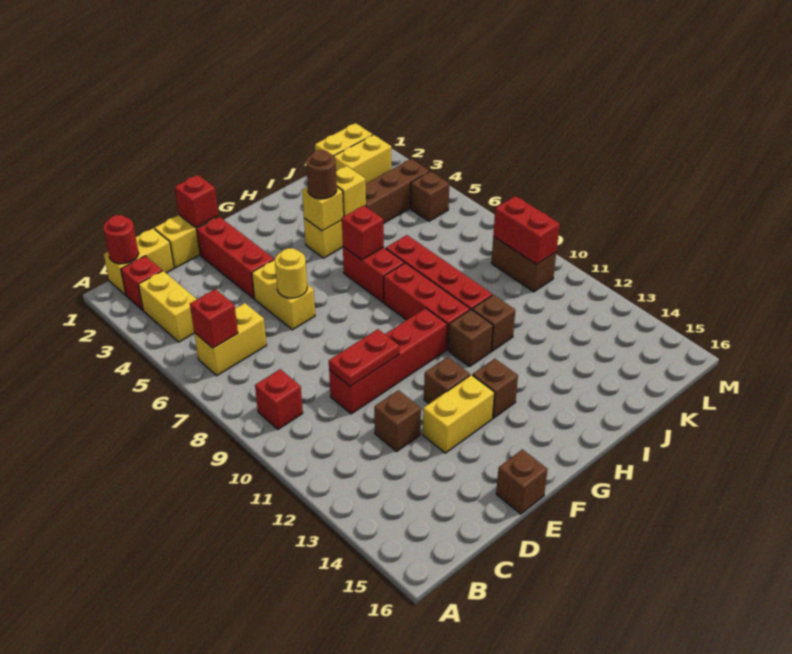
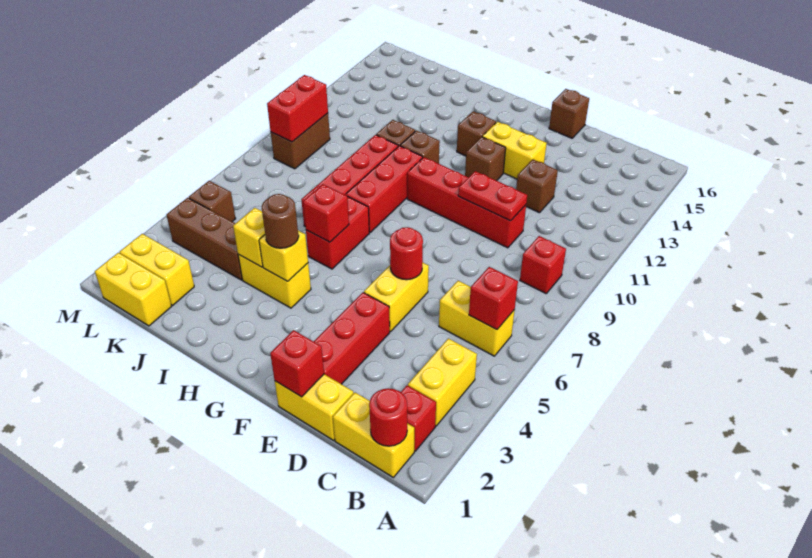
yellow round brick E6 level 2 -> red round brick E6 level 2

